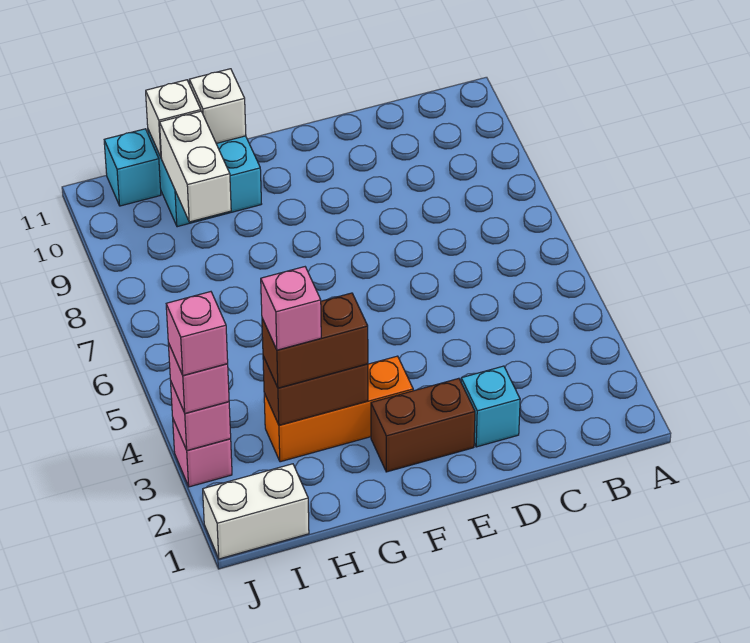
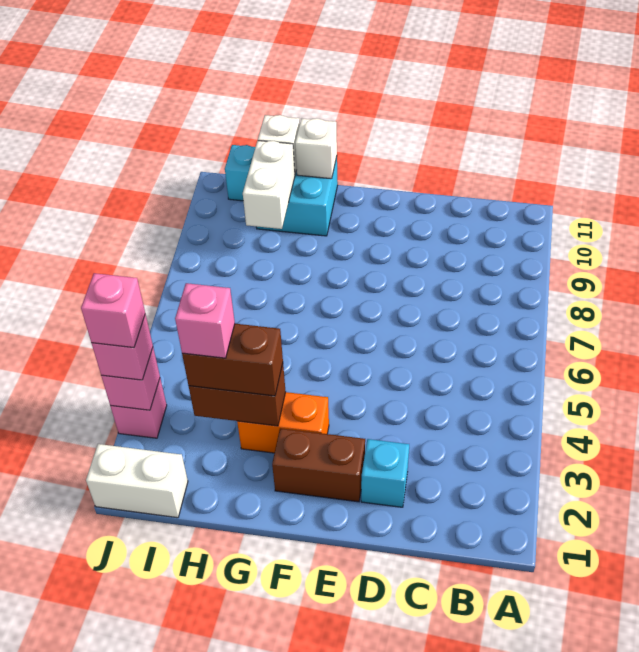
orange brick F3:H3 level 1 -> orange brick F3:G3 level 1

